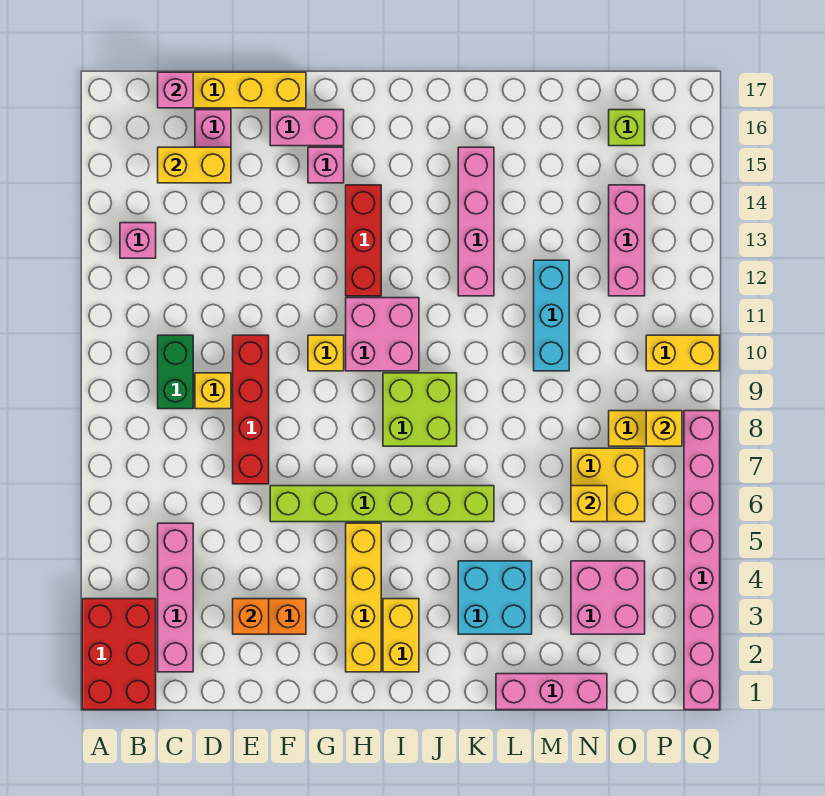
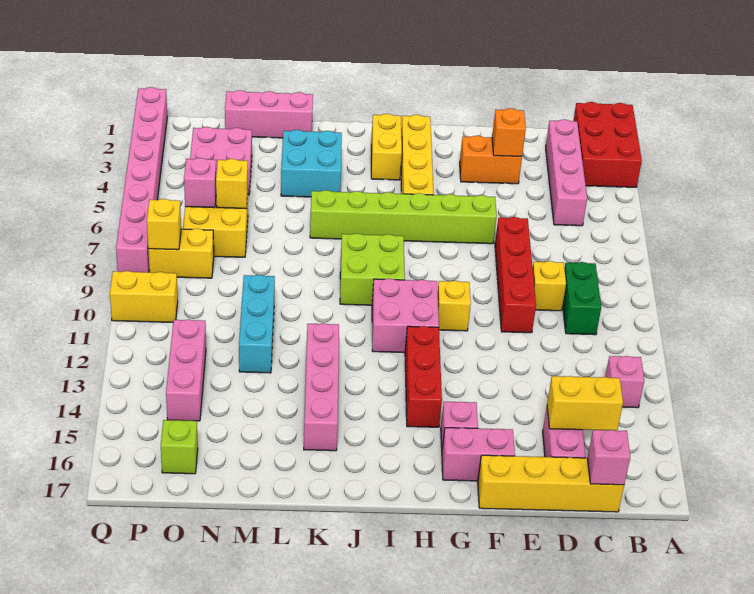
none -> pink brick O6 level 2

